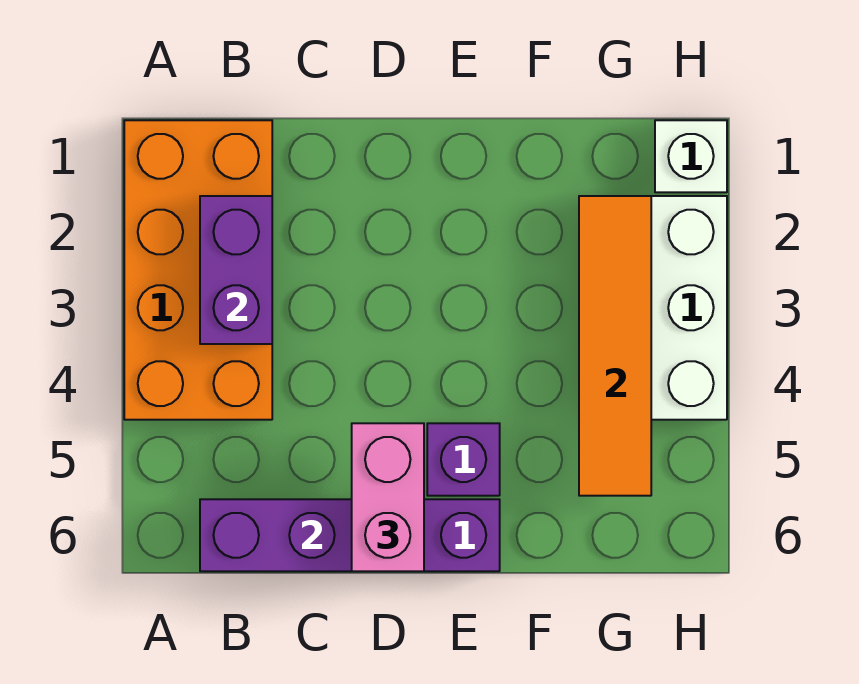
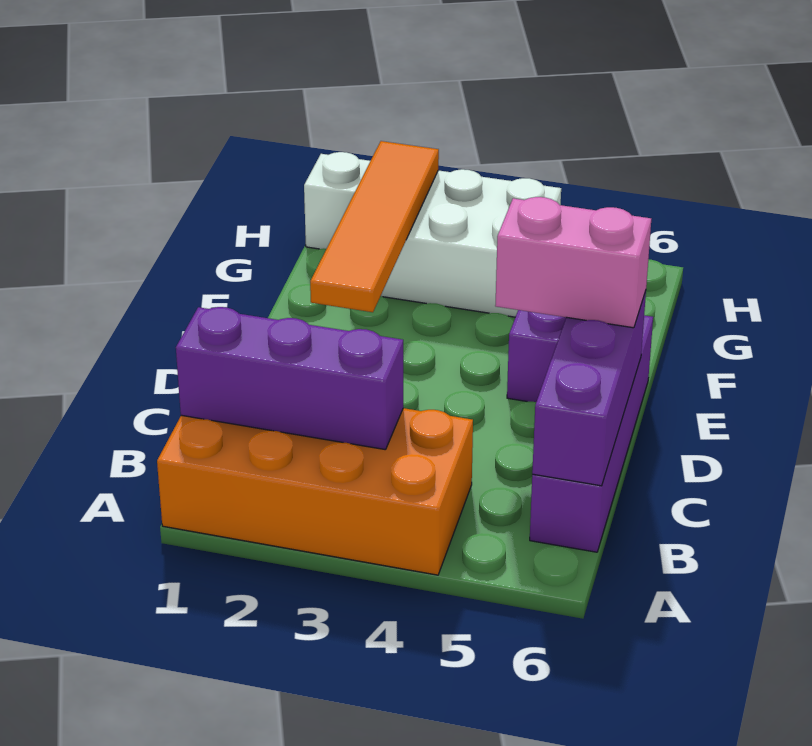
purple brick B2:B3 level 2 -> purple brick B1:B3 level 2
orange tile G2:G5 level 2 -> orange tile E2:H2 level 2

